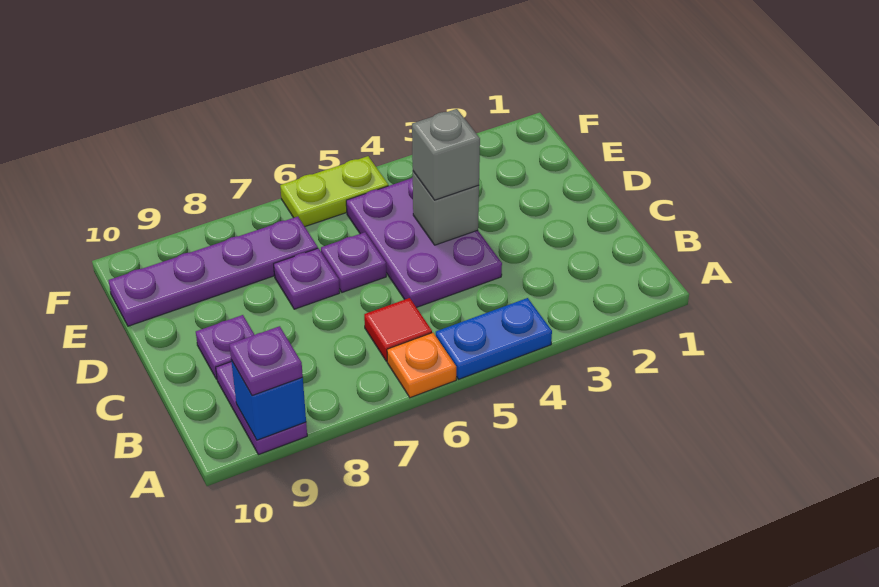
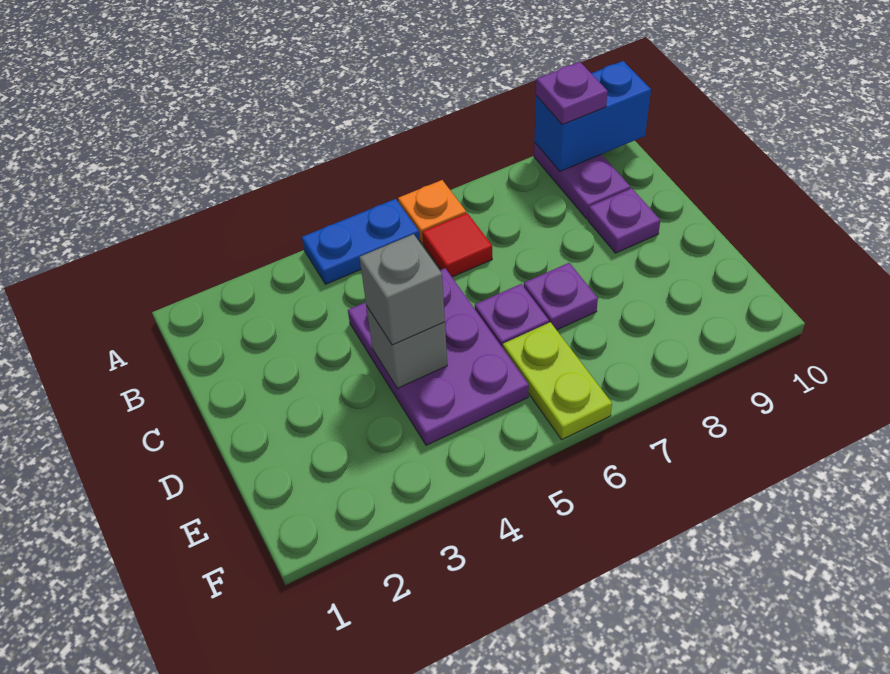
blue brick A9 level 2 -> blue brick A9:A10 level 2
purple plate E7:E10 level 1 -> none
lime plate F5:F6 level 1 -> lime plate E6:F6 level 1

